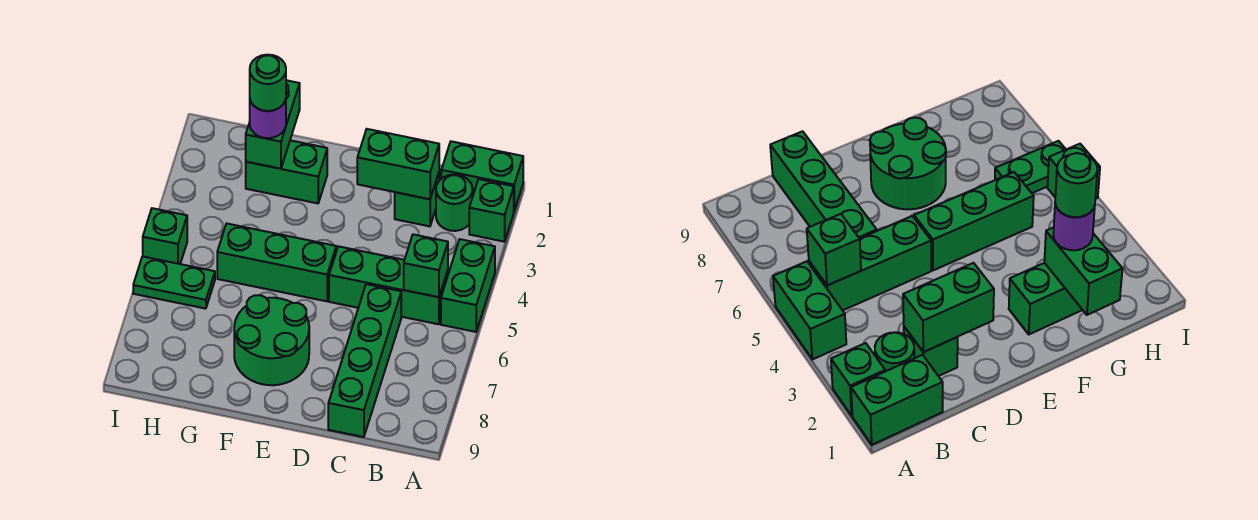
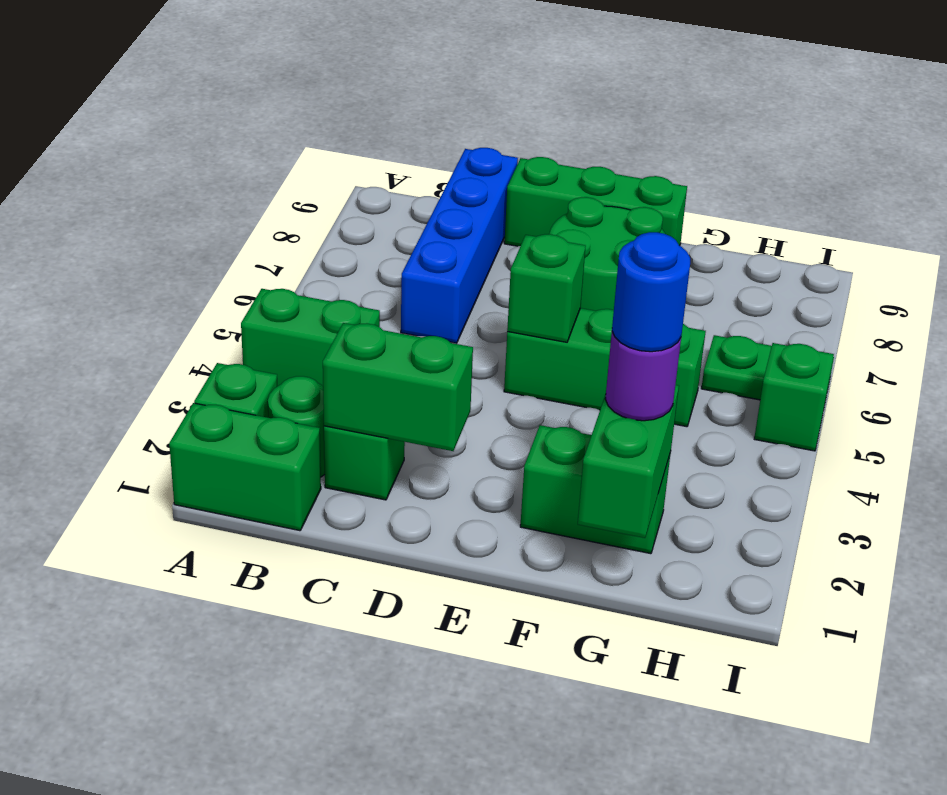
green brick A4:A5 level 1 -> green brick A4:B4 level 1
green brick B5:D5 level 1 -> green brick D9:F9 level 1
green brick B5 level 2 -> green brick E5 level 2
green brick C6:C9 level 1 -> blue brick C6:C9 level 1
green round brick G2 level 4 -> blue round brick G2 level 4

